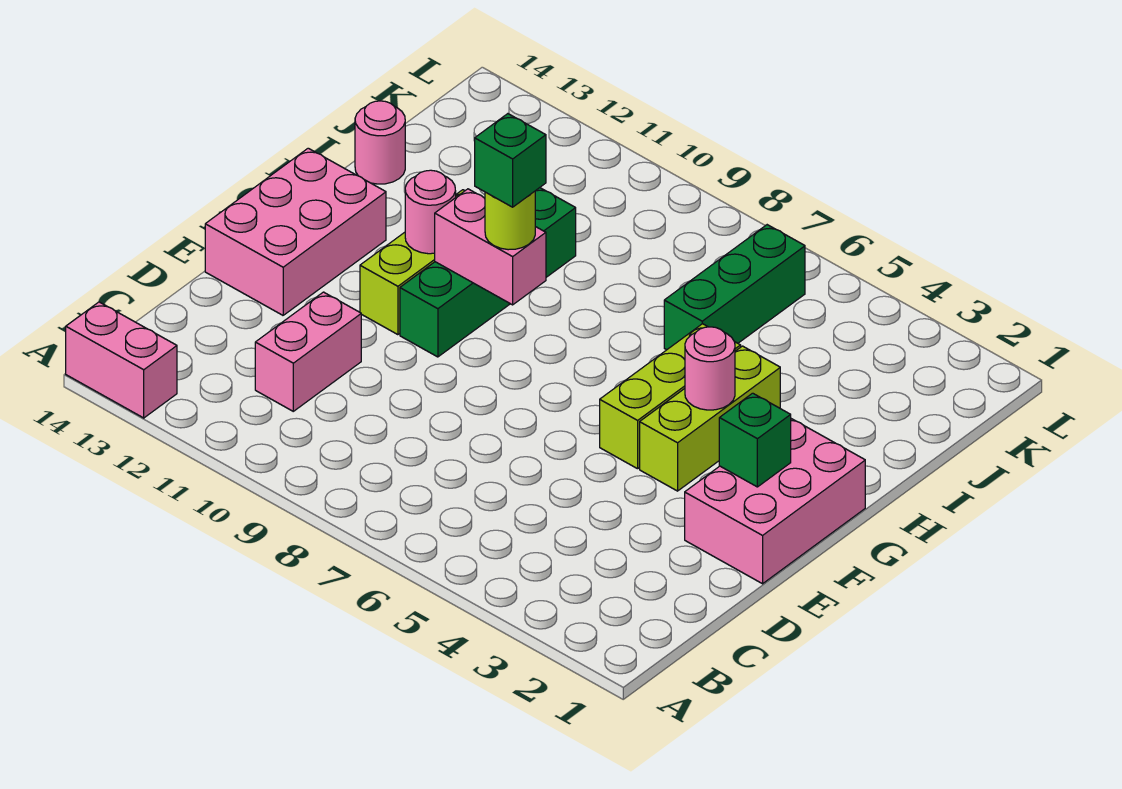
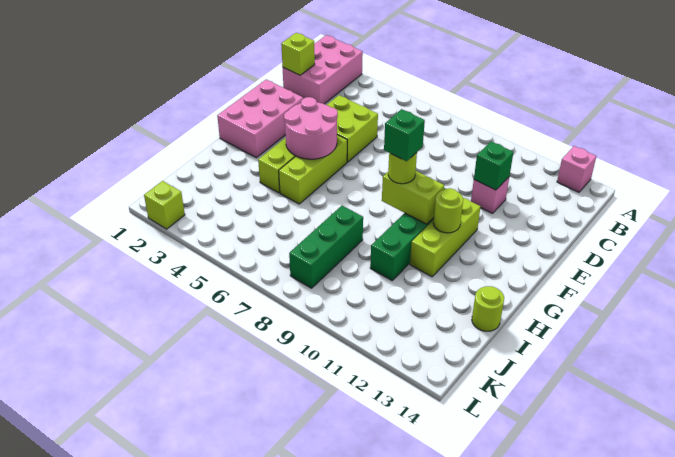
pink brick A13:A14 level 1 -> pink brick A13 level 1
none -> lime brick C1 level 2
pink brick C11:D11 level 1 -> pink brick D11 level 1
none -> lime brick D4:E5 level 1
pink brick E13:G14 level 1 -> pink brick A1:C2 level 1
green brick F2 level 2 -> green brick D11 level 2
pink round brick G4 level 2 -> pink round brick F4:G5 level 2
pink brick G9:G10 level 2 -> lime brick G9:G10 level 2
pink round brick G11 level 2 -> lime round brick G11 level 2
green brick I6:K6 level 1 -> green brick I8:K8 level 1
pink round brick I14 level 1 -> lime round brick I14 level 1
none -> lime brick L2 level 1

